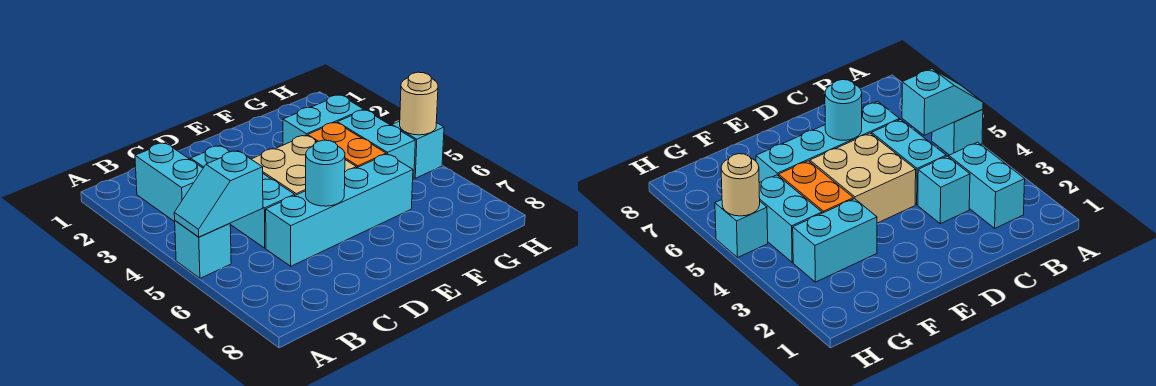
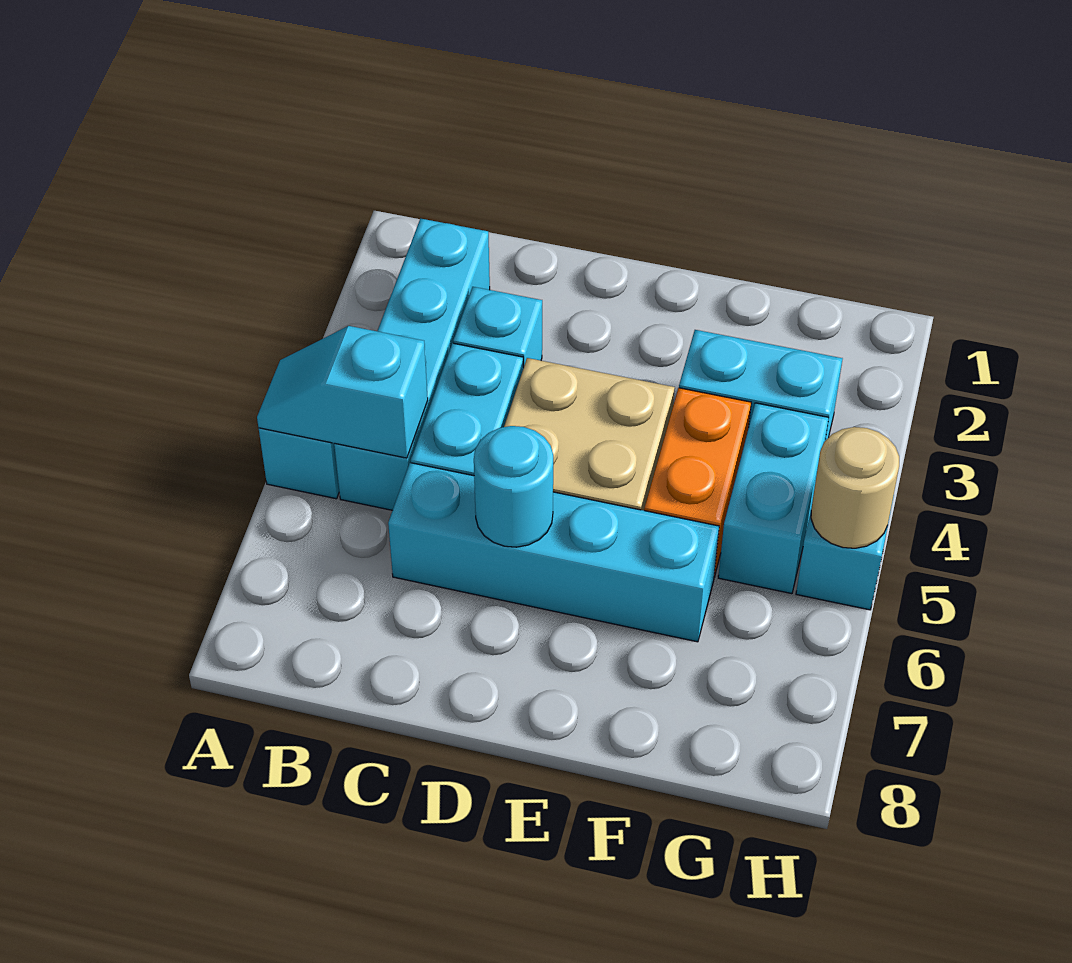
cyan brick B2:B3 level 1 -> cyan brick B2:B5 level 1

